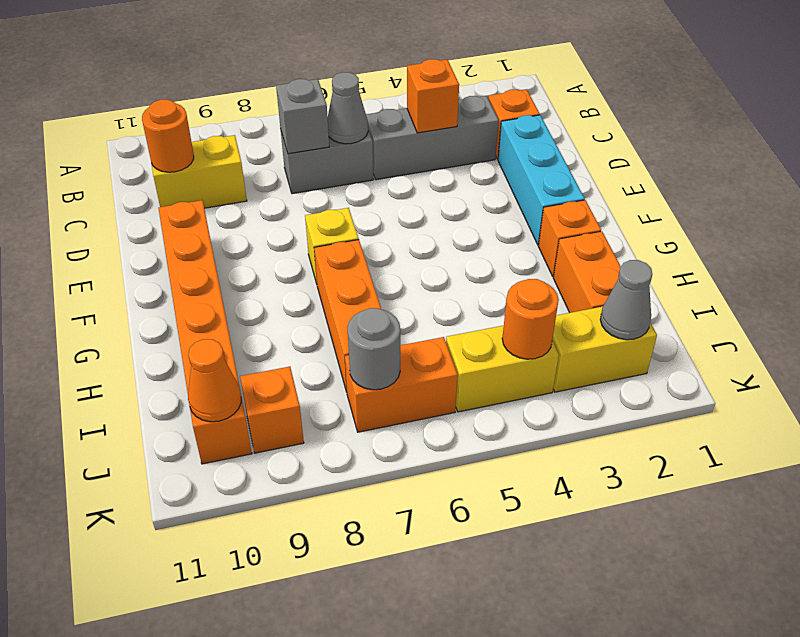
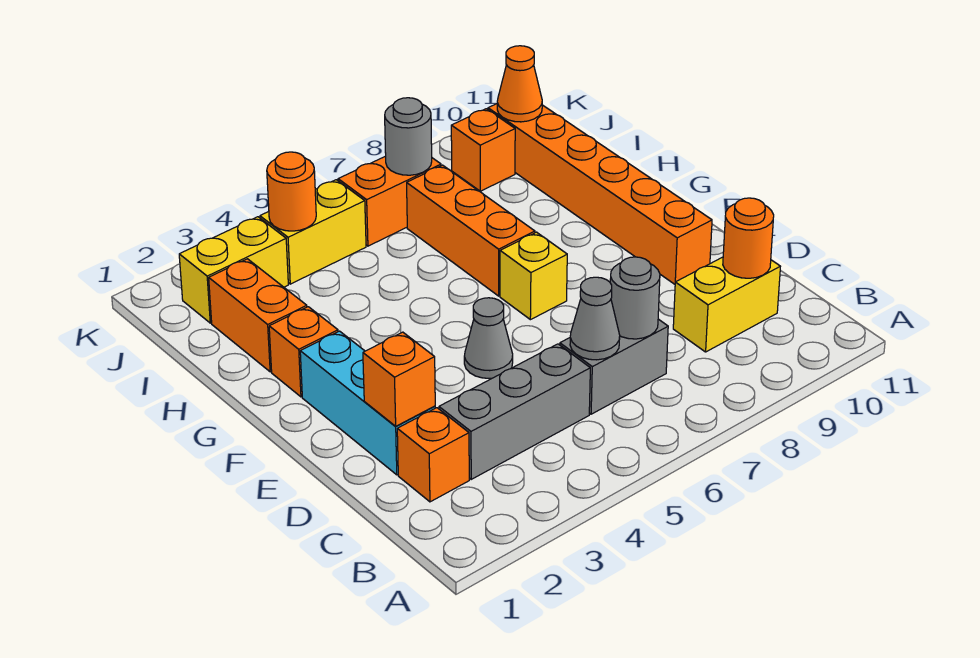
orange brick C4 level 2 -> orange brick D2 level 2
grey brick C7 level 2 -> grey round brick C7 level 2
grey cone J2 level 2 -> grey cone E5 level 1

